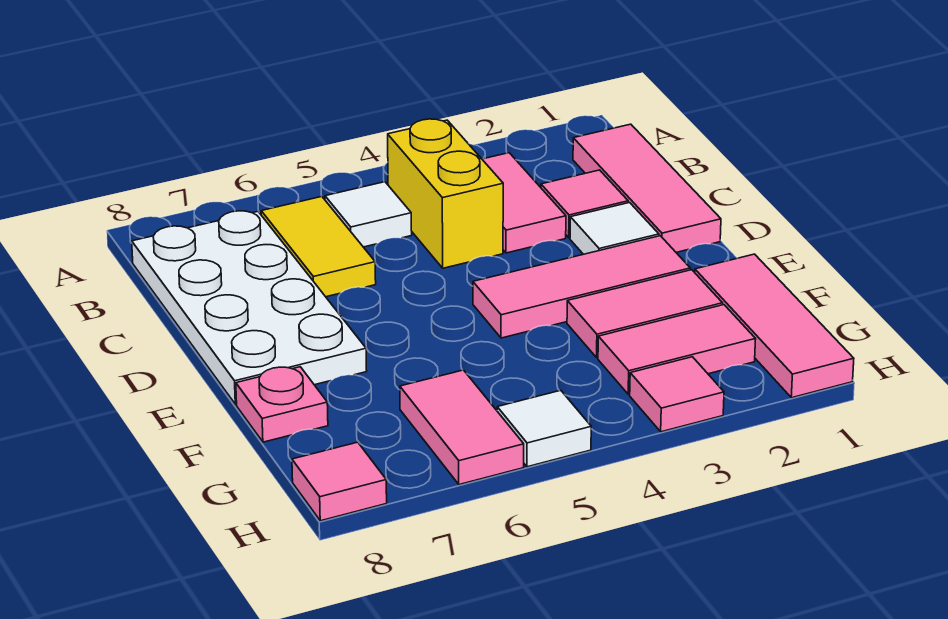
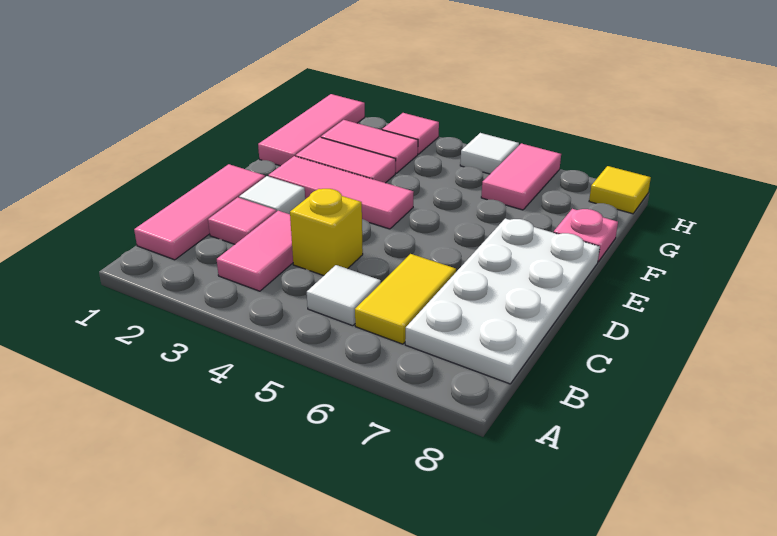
yellow brick B4:C4 level 1 -> yellow brick C4 level 1
pink tile H8 level 1 -> yellow tile H8 level 1

